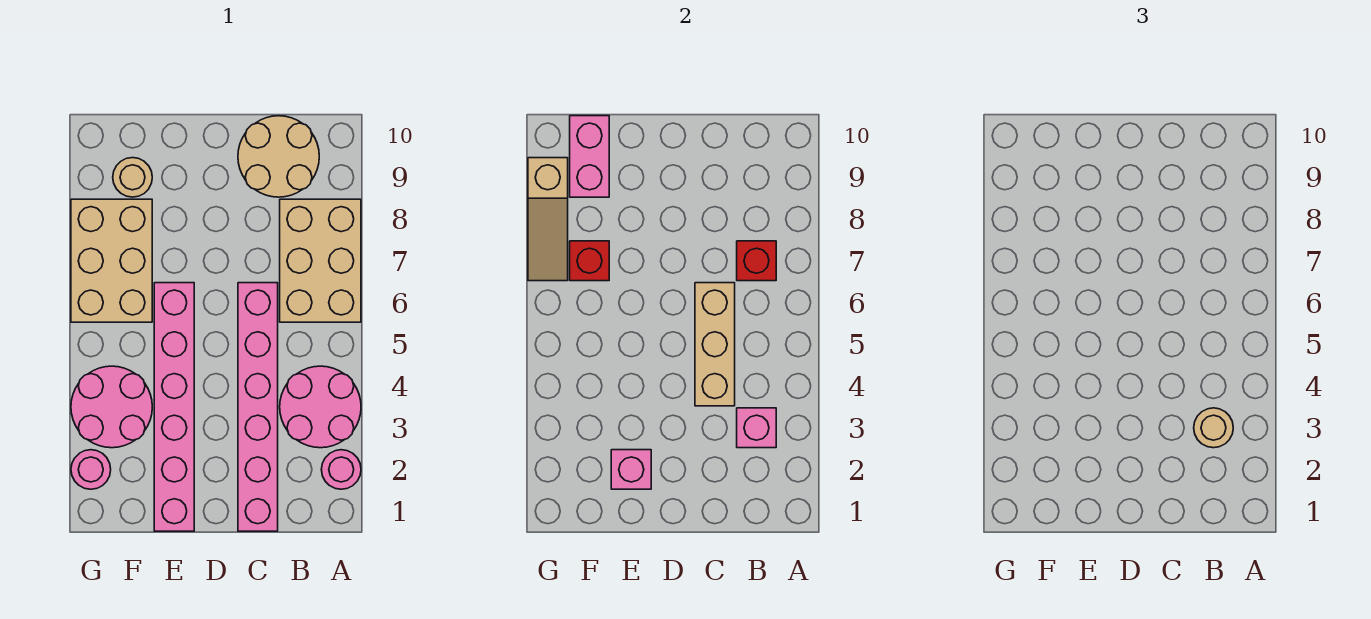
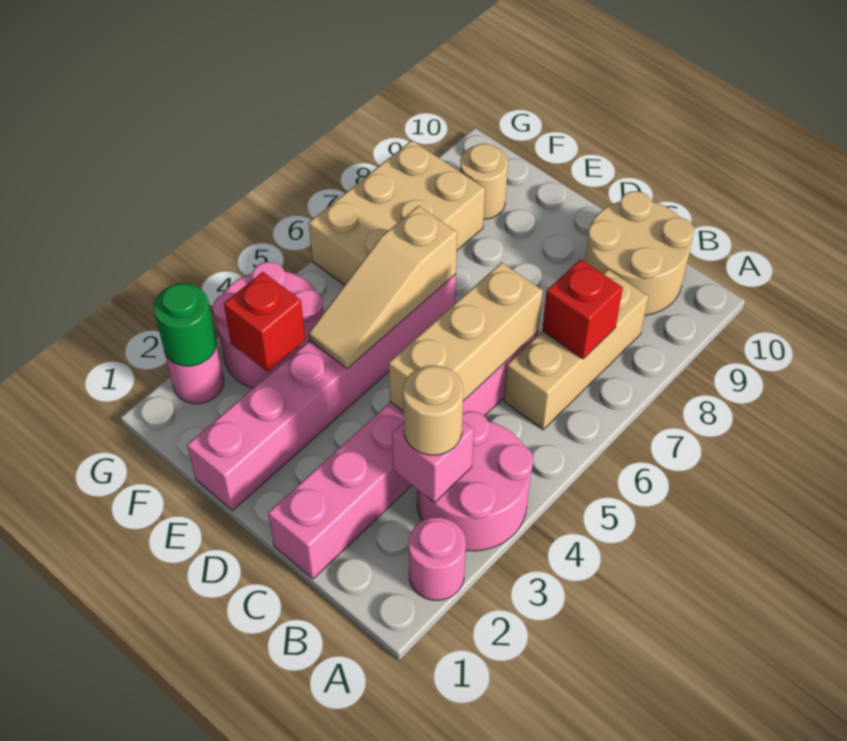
tan brick A6:B8 level 1 -> tan brick B6:B8 level 1
pink brick E2 level 2 -> none
red brick F7 level 2 -> red brick F3 level 2
pink brick F9:F10 level 2 -> none
none -> green round brick G2 level 2
tan slope G7:G9 level 2 top 9 -> tan slope E4:E6 level 2 top 6

